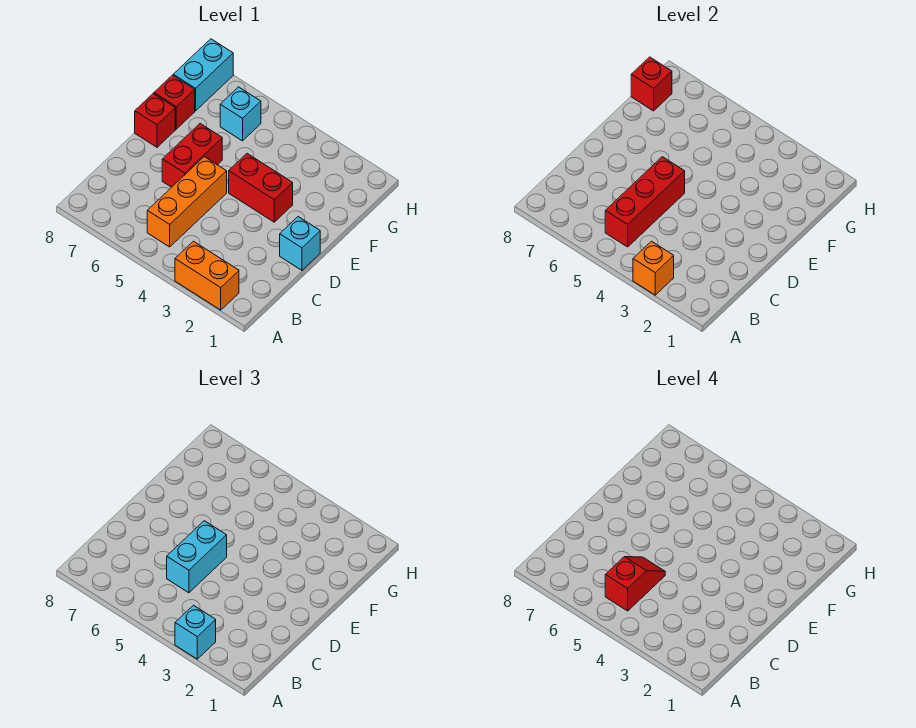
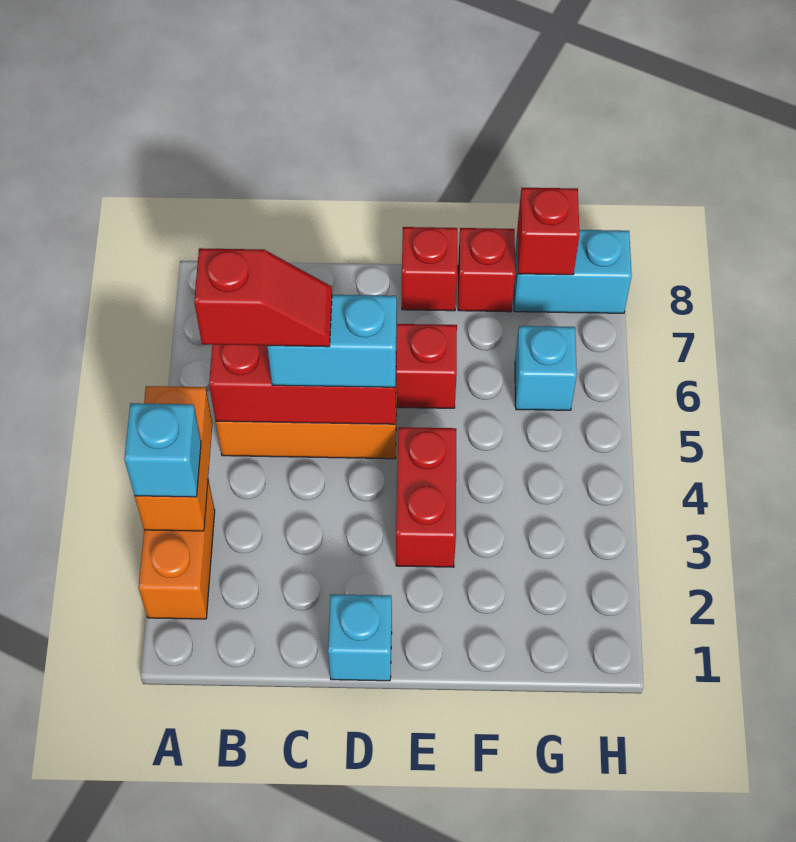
orange brick A3 level 2 -> orange brick A3:A4 level 2

